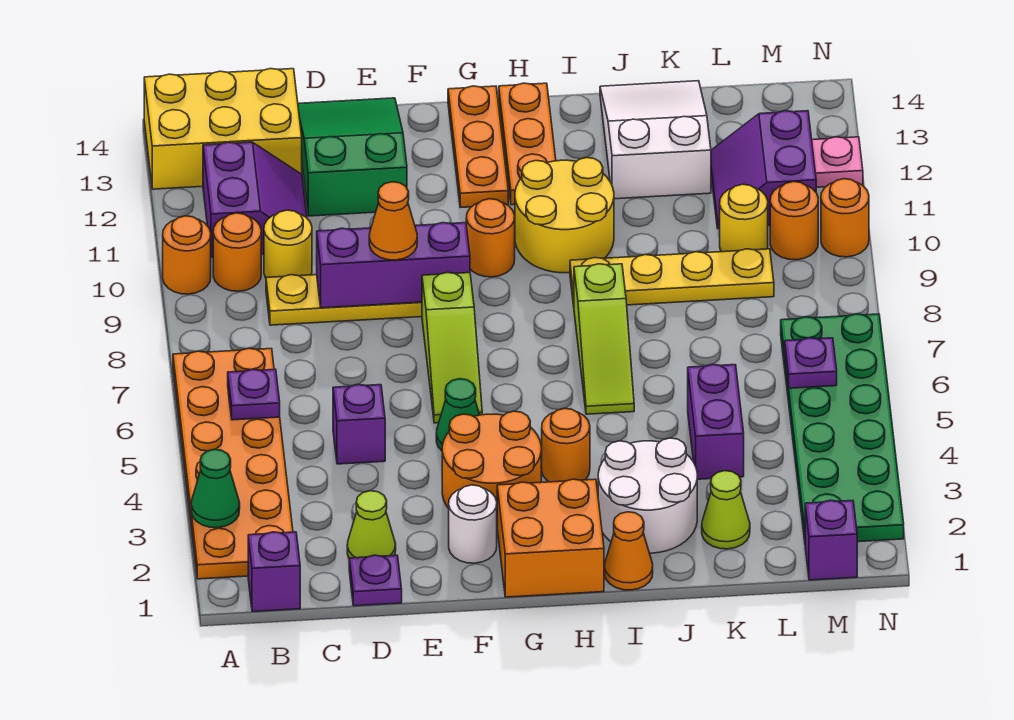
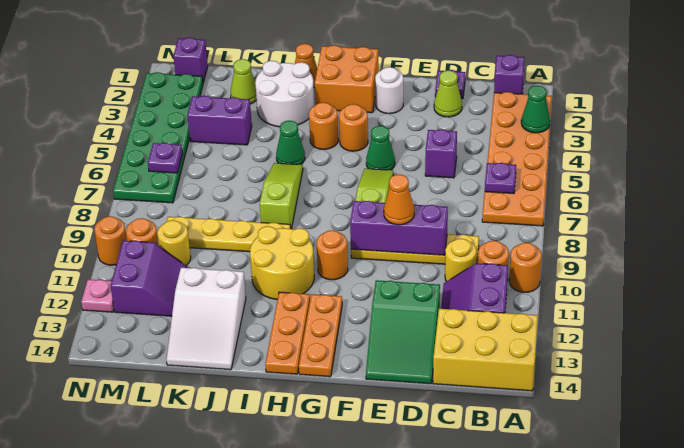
orange round brick F3:G4 level 1 -> orange round brick G4 level 1
none -> green cone I5 level 1
purple brick K4:K5 level 1 -> purple brick K4:L4 level 1

